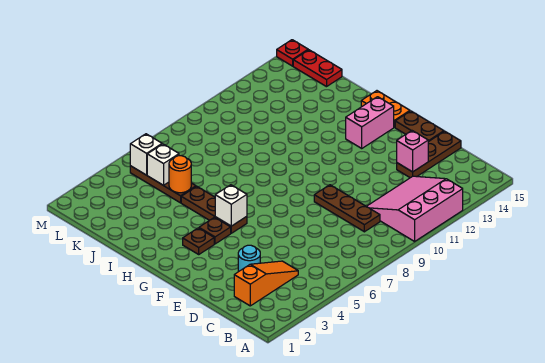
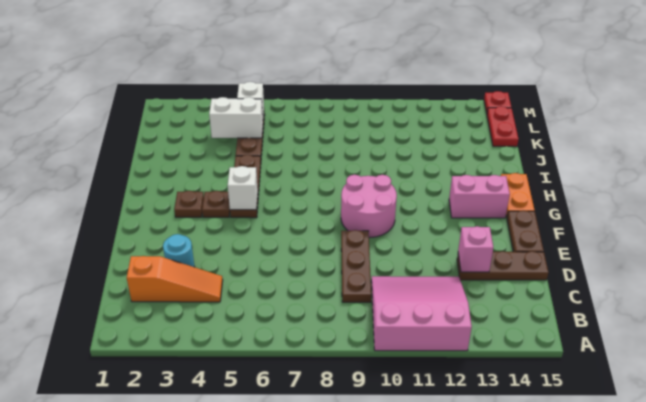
none -> pink round brick F9:G10 level 1
orange round brick J5 level 2 -> none
white brick K5 level 2 -> white brick K4:K5 level 2

